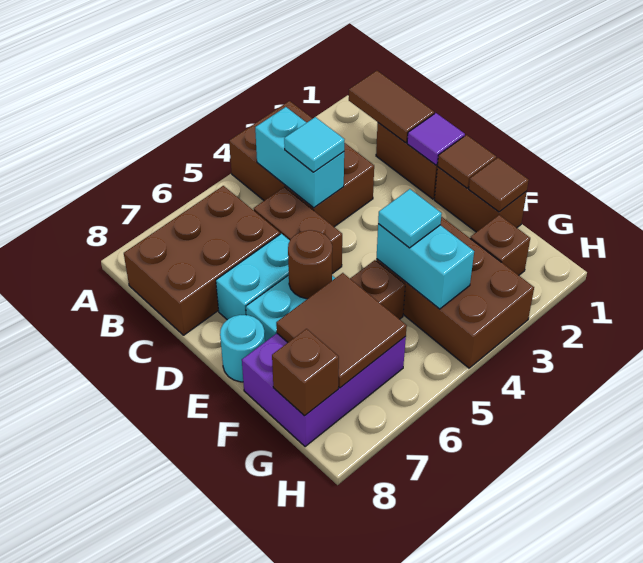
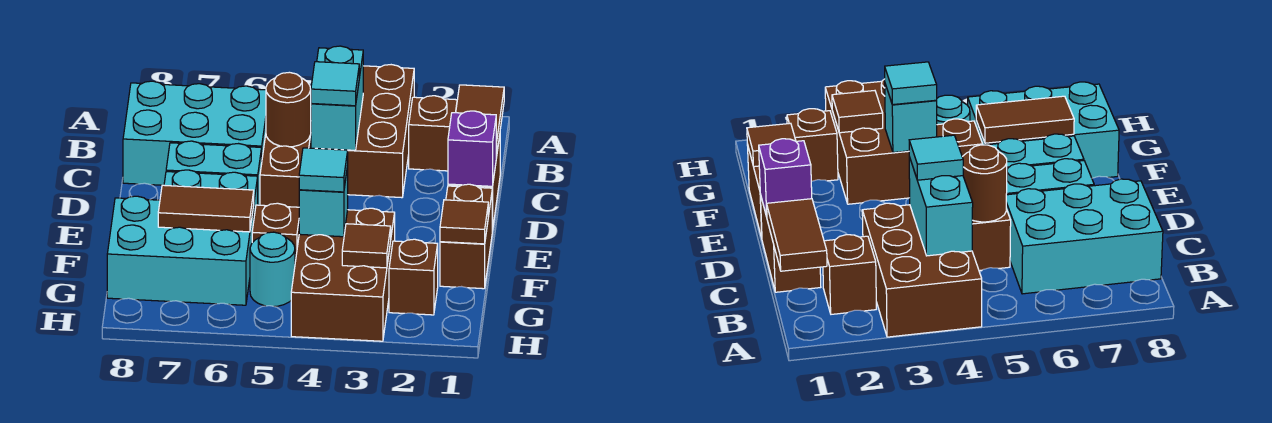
brown brick B6:C8 level 1 -> cyan brick B6:C8 level 1
purple tile D1 level 2 -> purple brick D1 level 2
brown tile E1 level 2 -> brown tile G3 level 2
brown round brick E6 level 2 -> brown round brick C5 level 2
cyan round brick E8 level 1 -> cyan round brick G5 level 1
cyan brick F4:G4 level 2 -> cyan brick F4 level 2
purple brick F6:G8 level 1 -> cyan brick F6:G8 level 1
brown tile F6:G7 level 2 -> brown tile F6:F7 level 2
brown brick G8 level 2 -> brown brick B2 level 1

